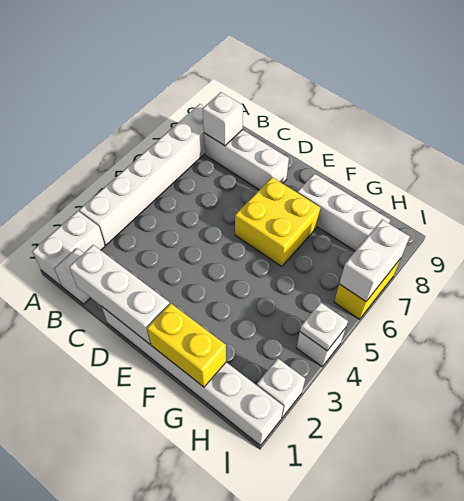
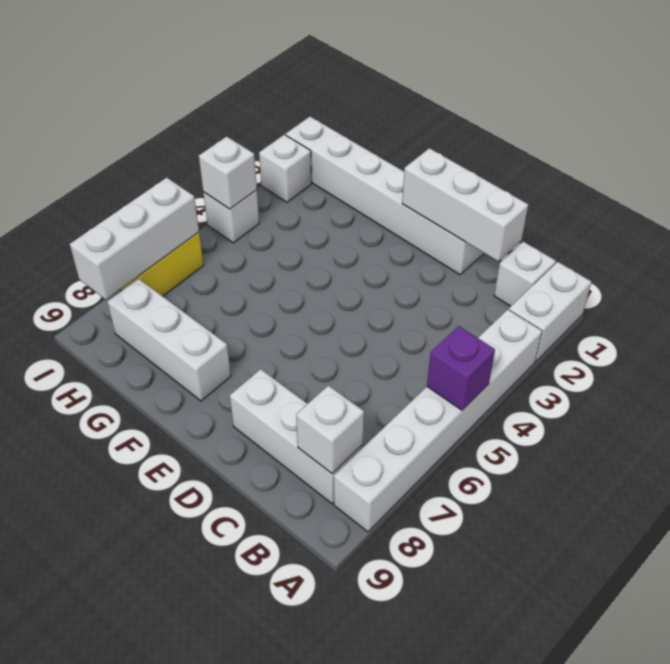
none -> purple brick A5 level 2
yellow brick E6:F7 level 1 -> none
yellow brick F1:G1 level 2 -> none
white plate I4 level 2 -> white brick I4 level 2
white brick I6:I7 level 2 -> white brick I6:I8 level 2

